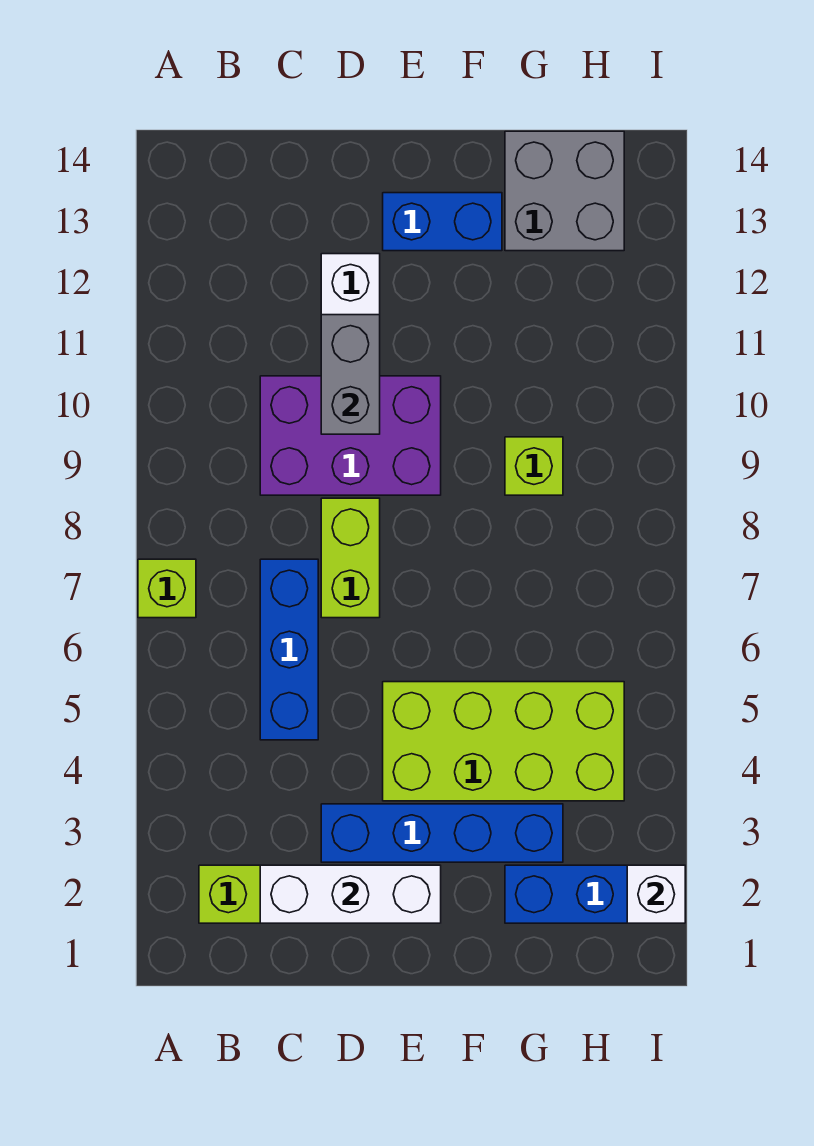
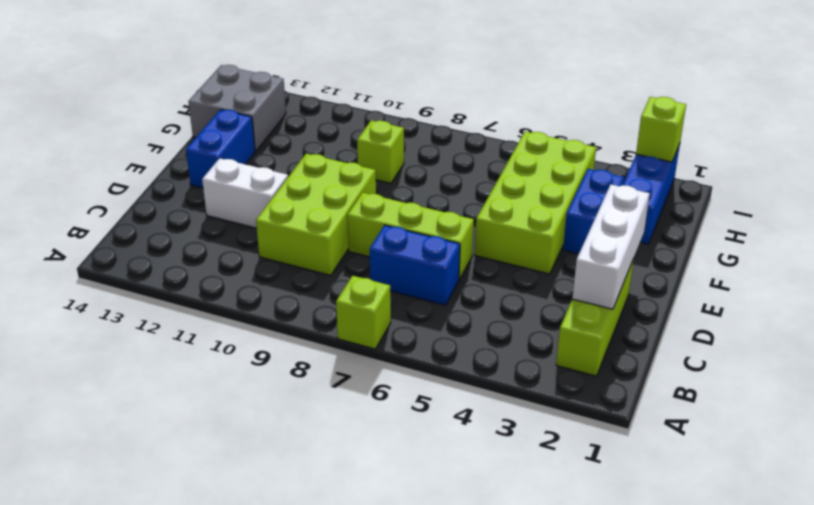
blue brick C5:C7 level 1 -> blue brick C6:C7 level 1
purple brick C9:E10 level 1 -> lime brick C9:E10 level 1
blue brick D3:G3 level 1 -> blue brick F3:G3 level 1
lime brick D7:D8 level 1 -> lime brick D6:D8 level 1
grey brick D10:D11 level 2 -> none
white brick I2 level 2 -> lime brick I2 level 2

